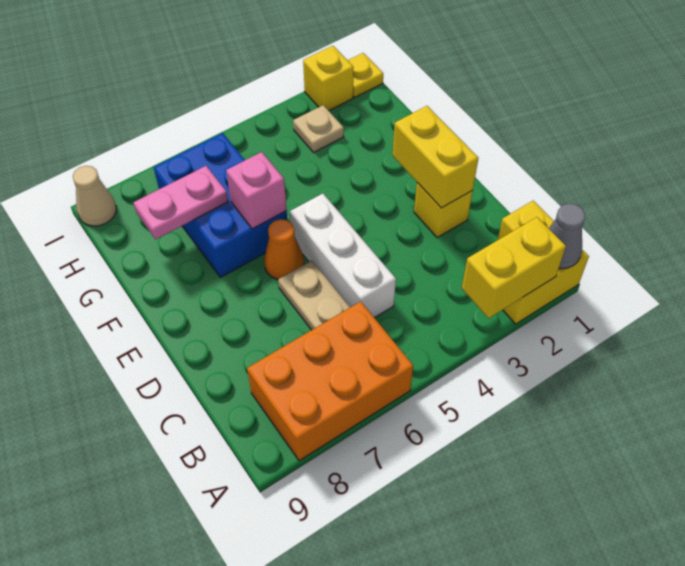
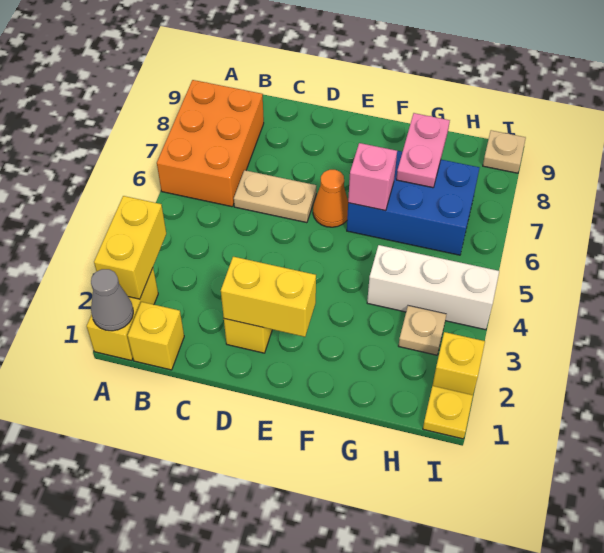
white brick C5:E5 level 1 -> white brick G4:I4 level 1
tan cone I9 level 1 -> tan plate I9 level 1

